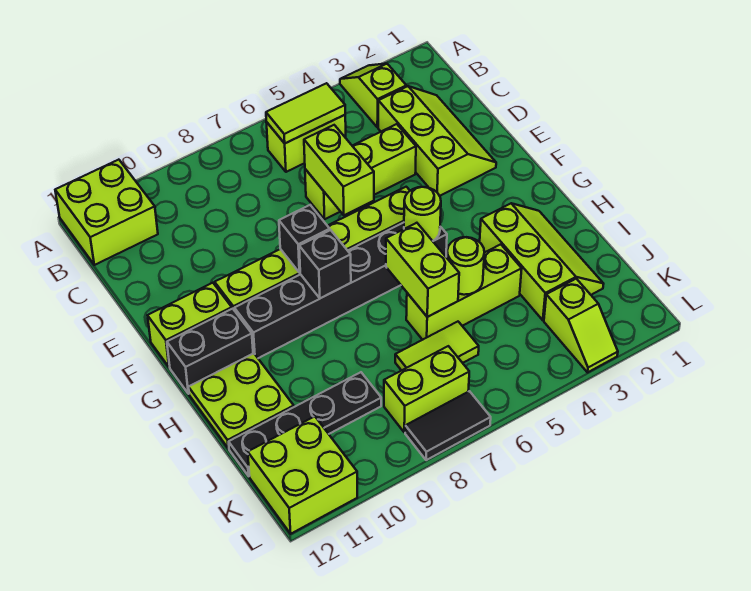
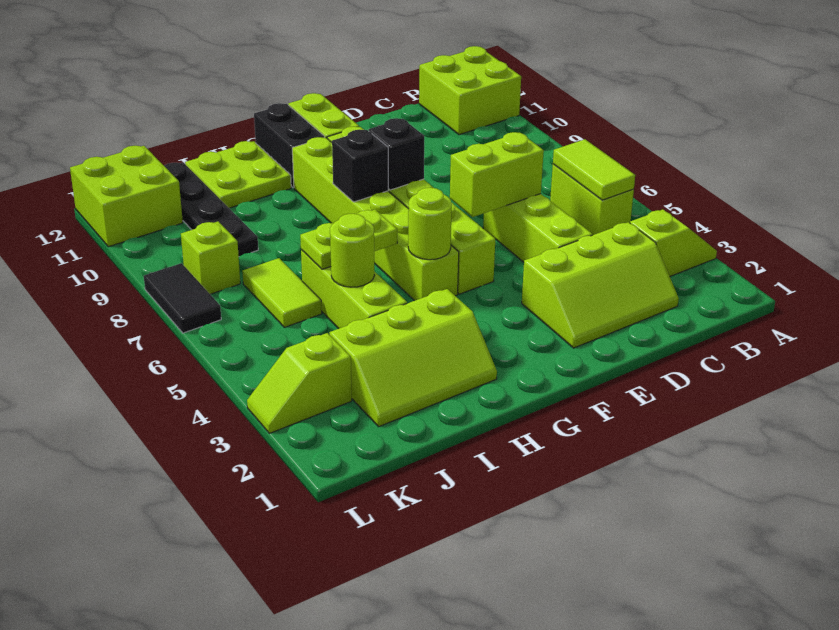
black brick G5:G10 level 1 -> lime brick G5:G10 level 1
lime brick H6:I6 level 2 -> lime plate H6:I6 level 2
lime brick K7:K8 level 1 -> lime brick K8 level 1

